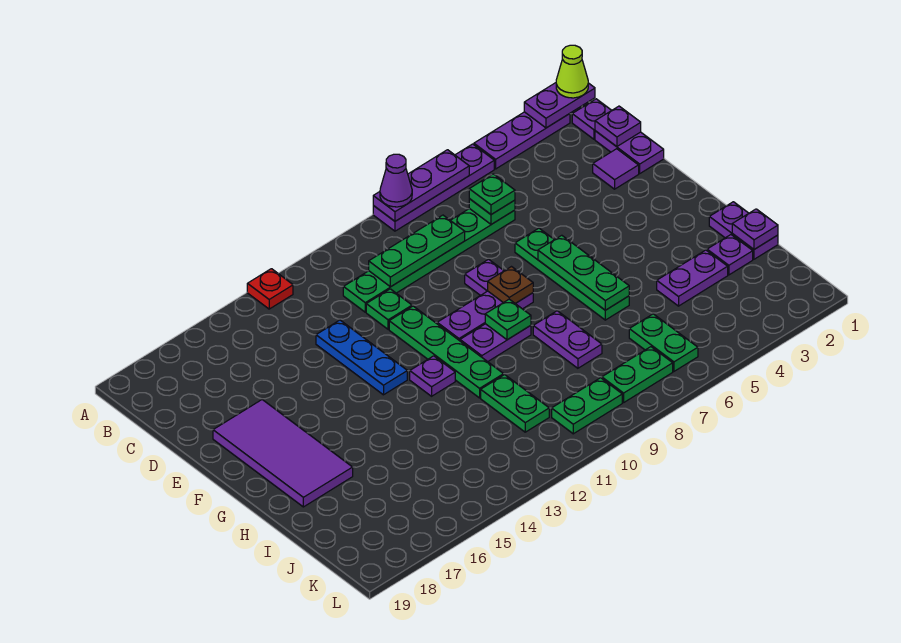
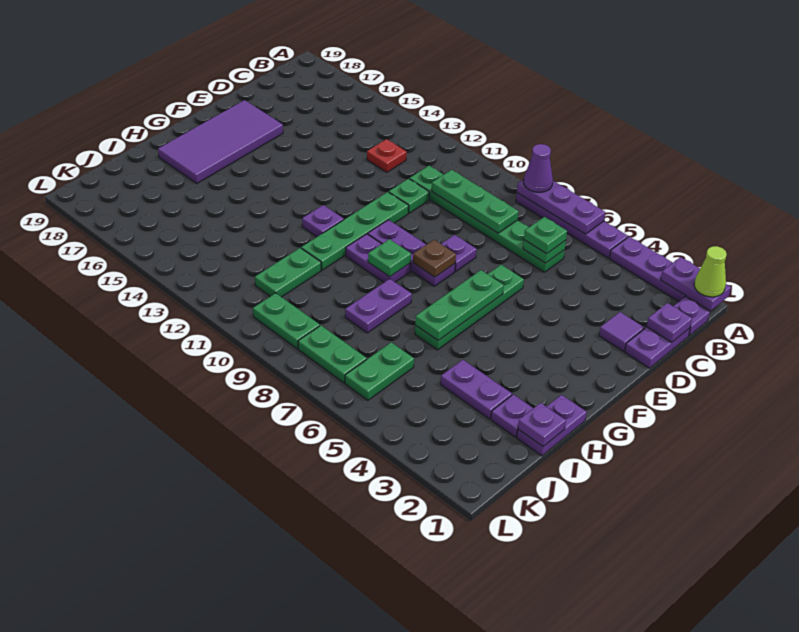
red plate A13 level 1 -> red plate C13 level 1
blue plate D13:F13 level 1 -> none

